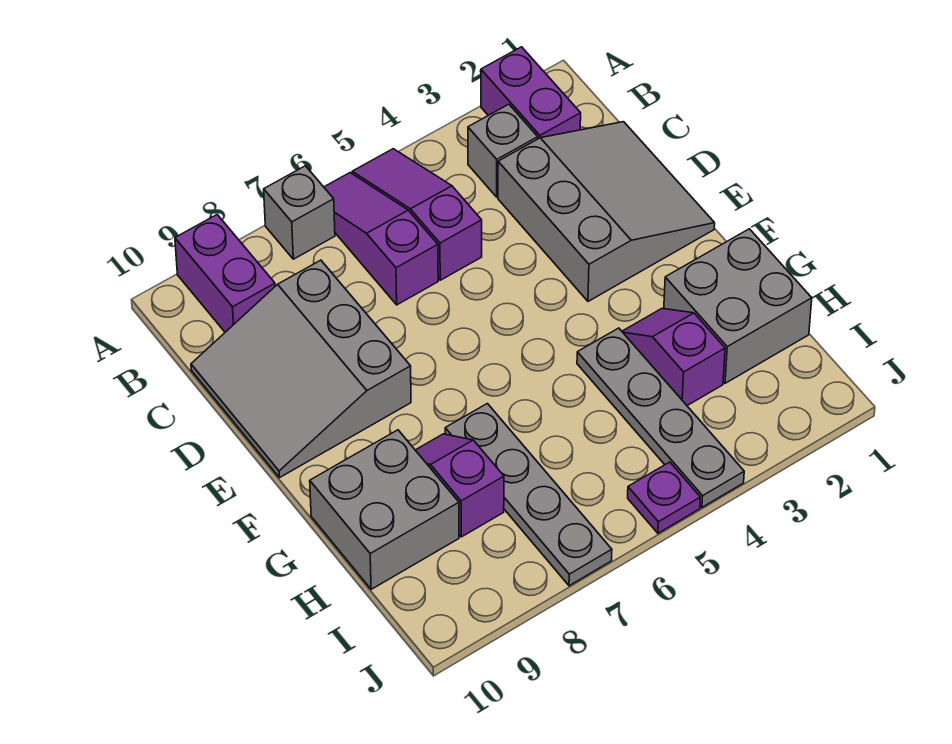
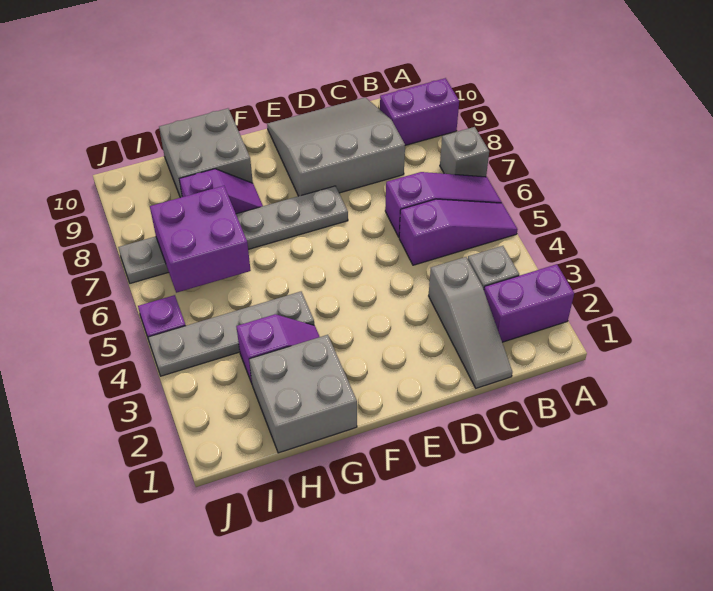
grey slope C1:E3 level 1 top 3 -> grey slope C1:C3 level 1 top 3
grey plate G7:J7 level 1 -> grey plate E7:J7 level 1
none -> purple brick H6:I7 level 2

